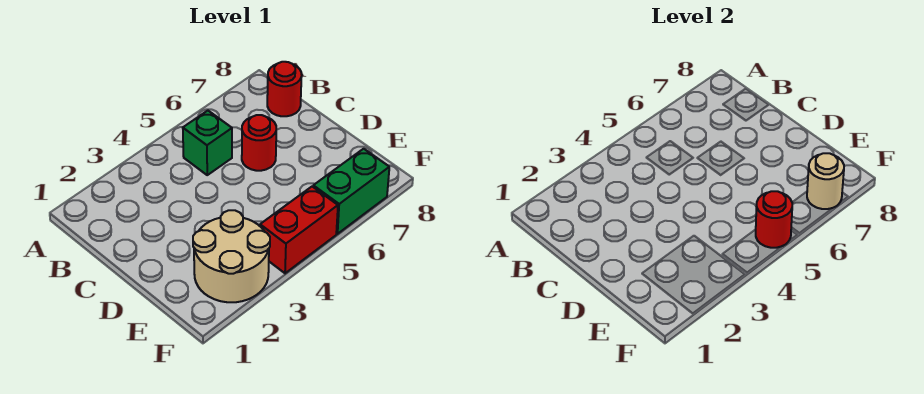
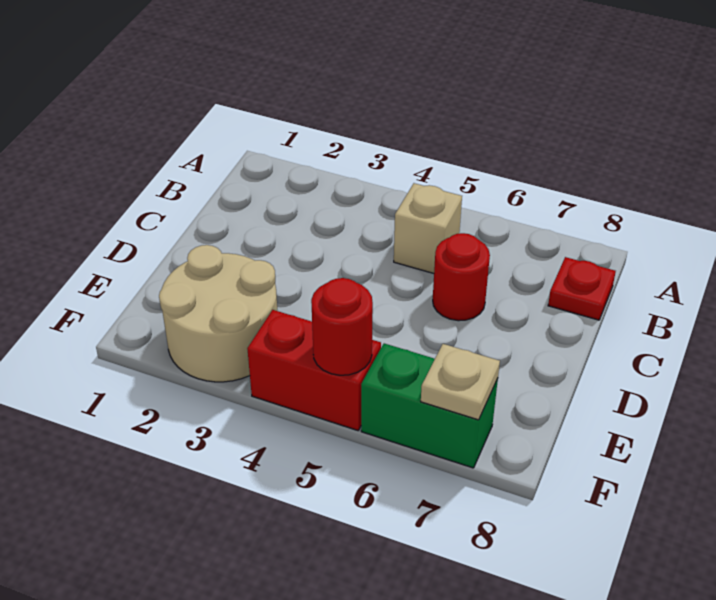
green brick B5 level 1 -> tan brick B5 level 1
red round brick B8 level 1 -> red plate B8 level 1
tan round brick F7 level 2 -> tan plate F7 level 2

